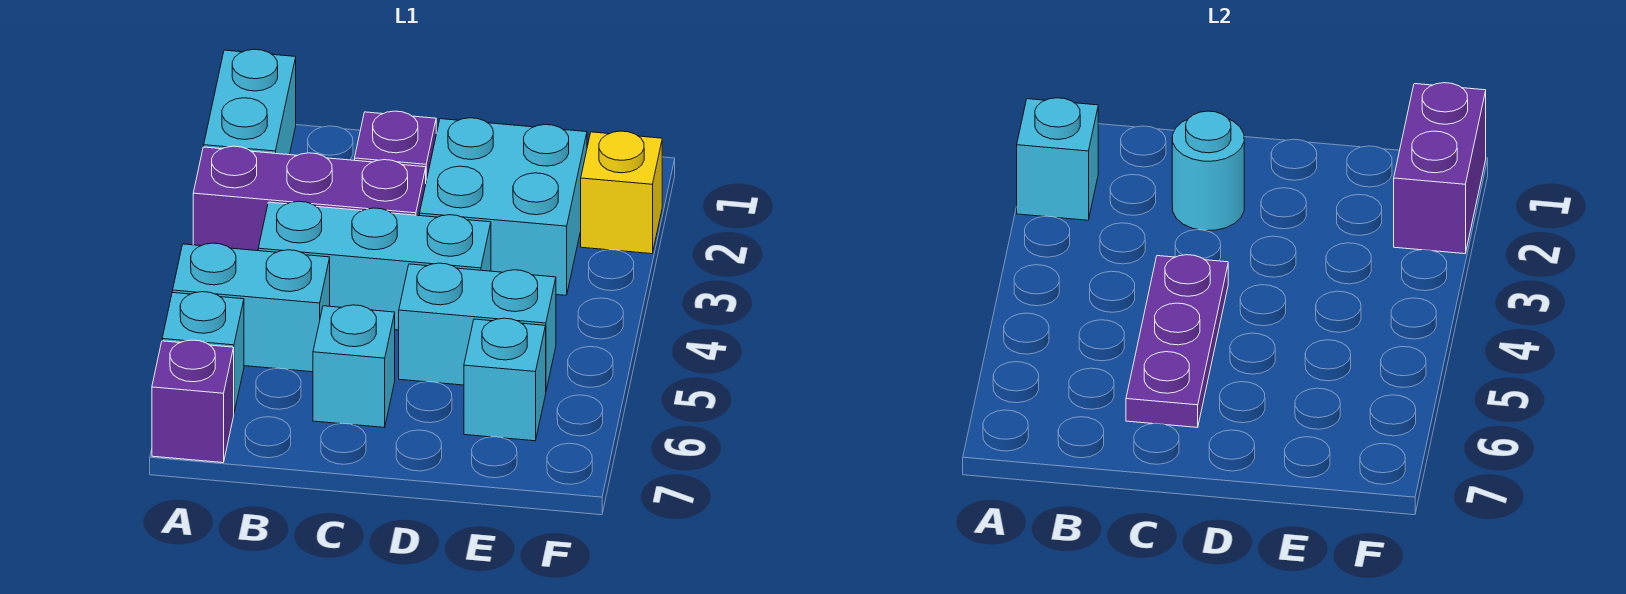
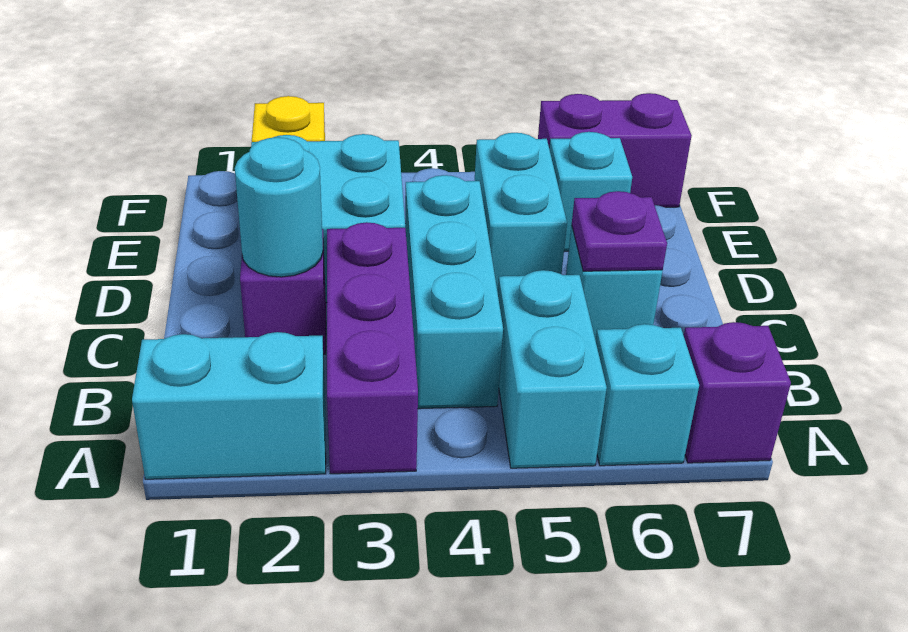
cyan brick A2 level 2 -> none
purple plate C4:C6 level 2 -> purple plate C6 level 2
purple brick F1:F2 level 2 -> purple brick F6:F7 level 1

